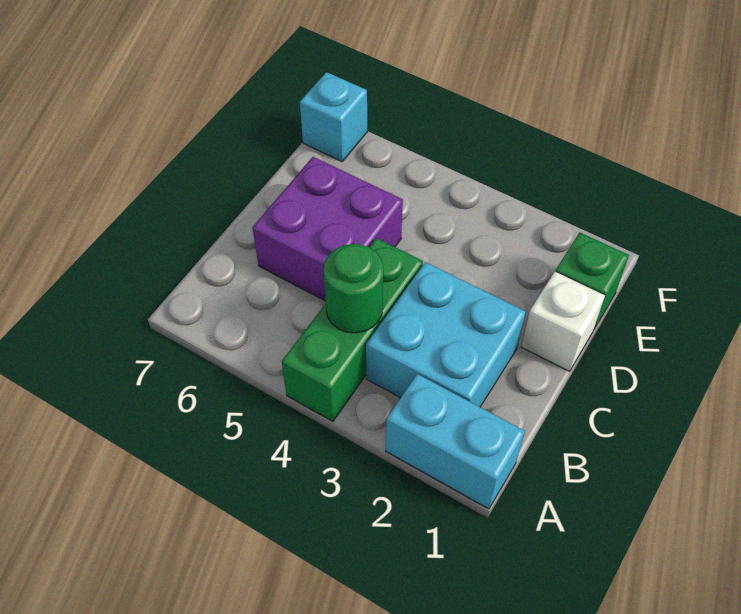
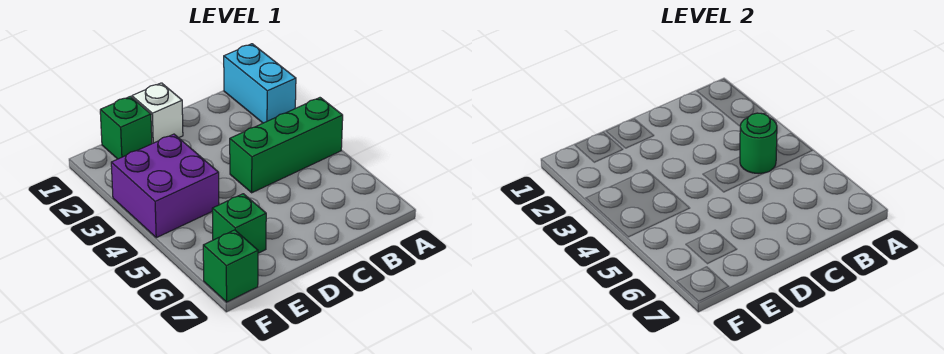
cyan brick B2:C3 level 1 -> none
purple brick C5:D6 level 1 -> purple brick E3:F4 level 1
none -> green brick E6 level 1
cyan brick F7 level 1 -> green brick F7 level 1

